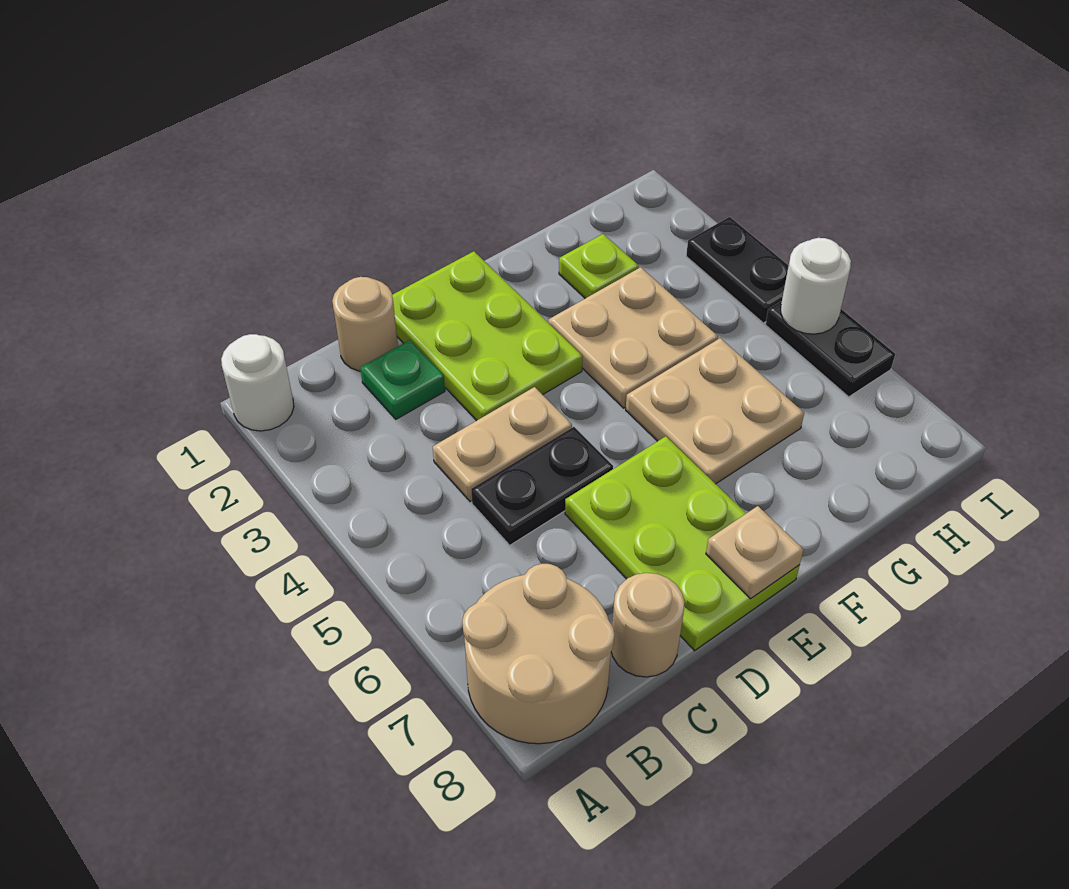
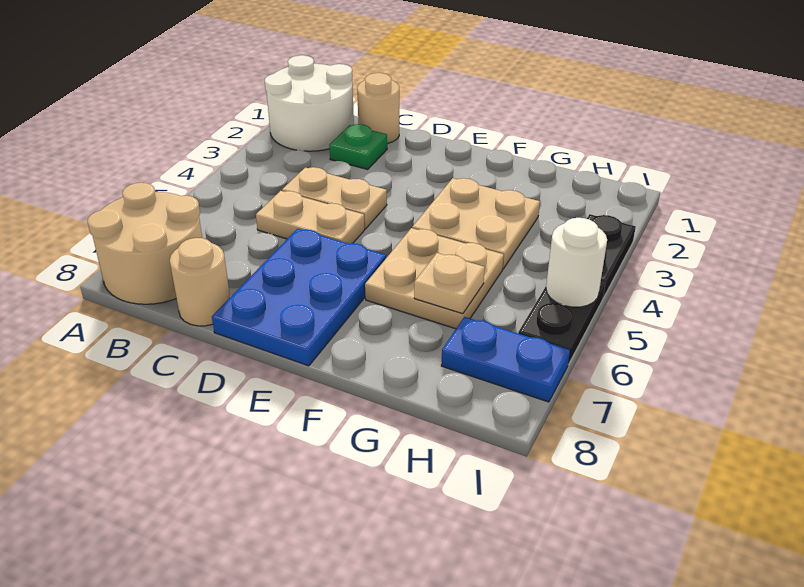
white round brick A1 level 1 -> white round brick A1:B2 level 1
black plate C5:D5 level 1 -> tan plate C5:D5 level 1
lime plate D1:E3 level 1 -> none
lime plate D6:E8 level 1 -> blue plate D6:E8 level 1
tan plate E8 level 2 -> tan plate G6 level 2
lime plate G2 level 1 -> none
none -> blue plate H7:I7 level 1

